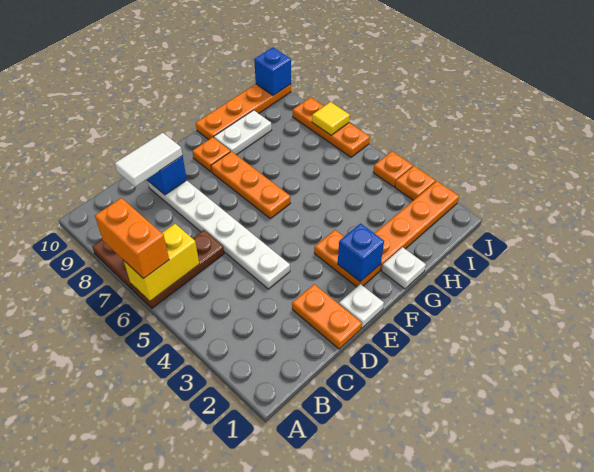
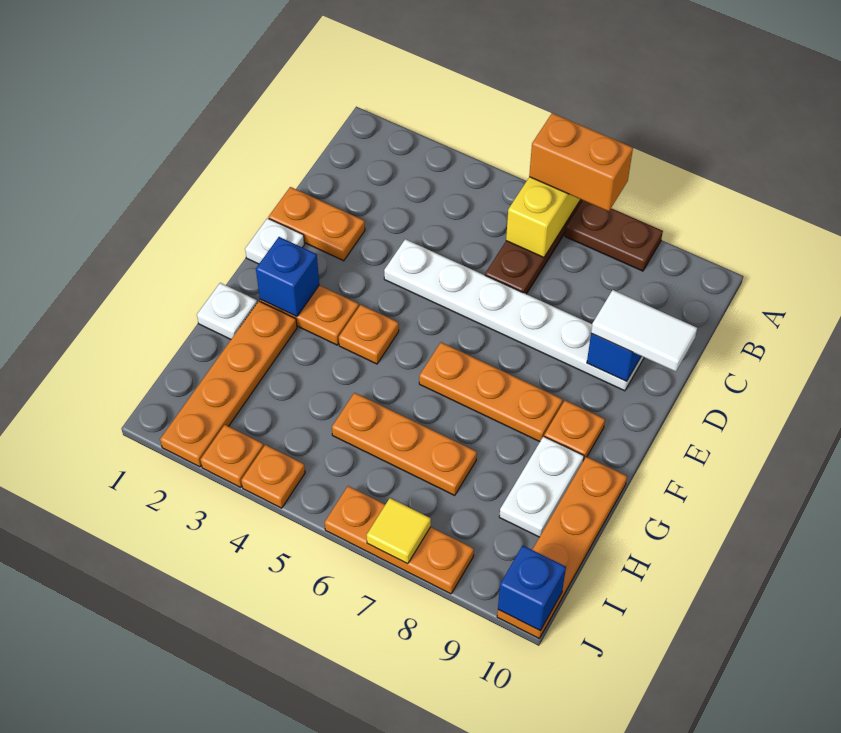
white tile C9:D9 level 3 -> white tile D9:D10 level 3
none -> orange plate F4 level 1
none -> orange plate H5:H7 level 1

